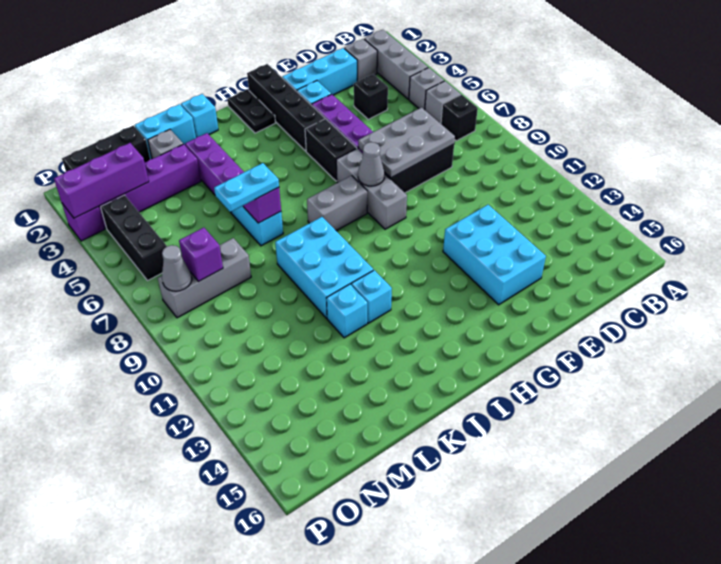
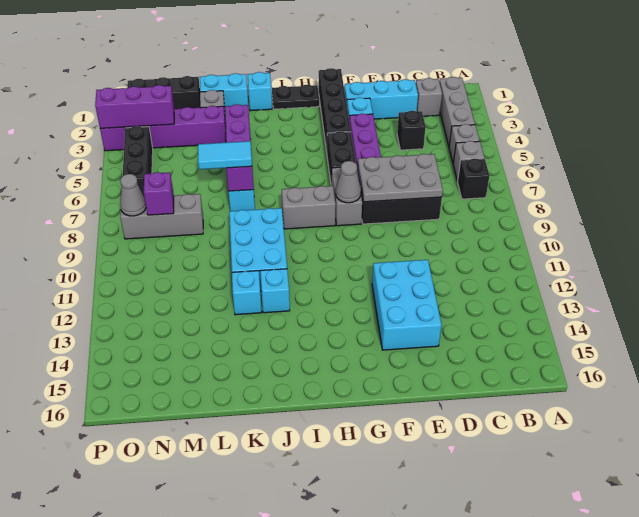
grey brick G7:G9 level 1 -> grey brick G7:G8 level 1
black plate H1:H2 level 1 -> black plate H1:I1 level 1
cyan plate K7:L7 level 3 -> cyan tile K7:L7 level 3

